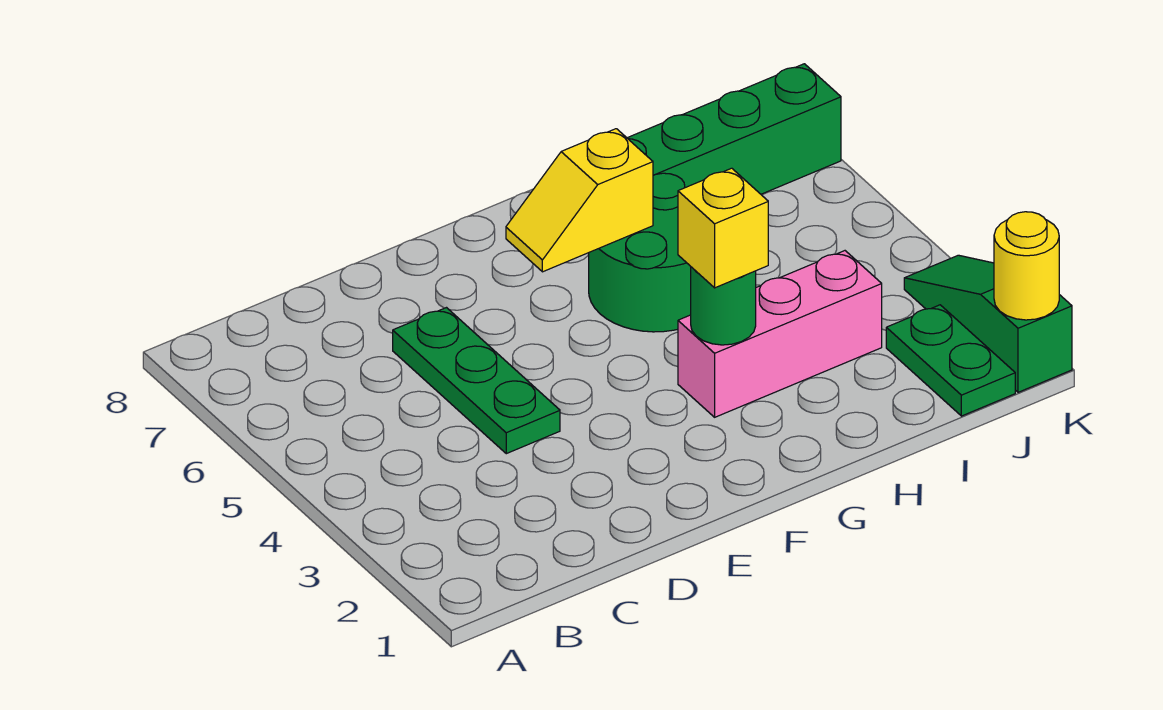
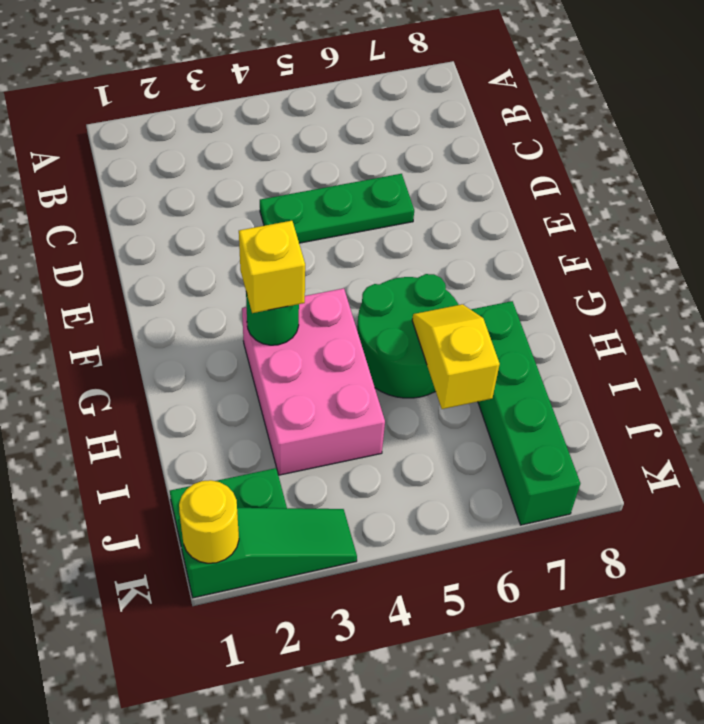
yellow slope F6:G6 level 2 top G -> yellow slope H6:I6 level 2 top I
pink brick G3:I3 level 1 -> pink brick G3:I4 level 1

